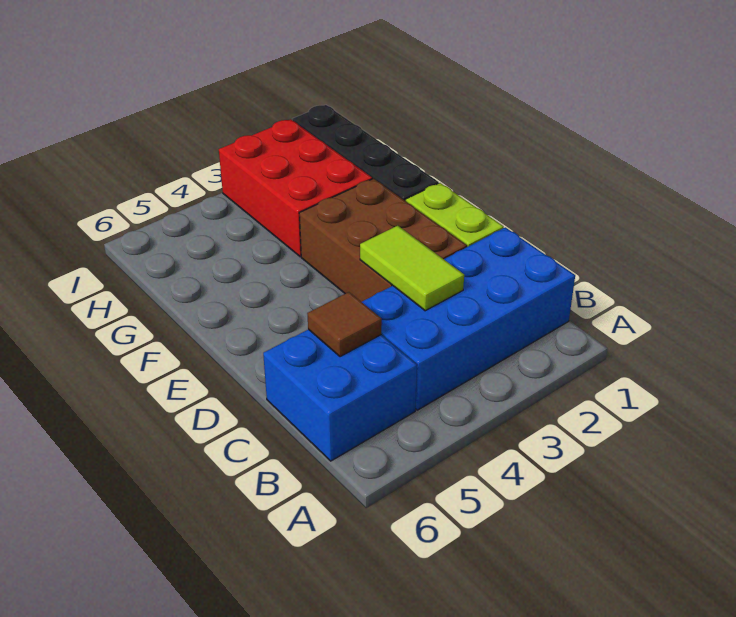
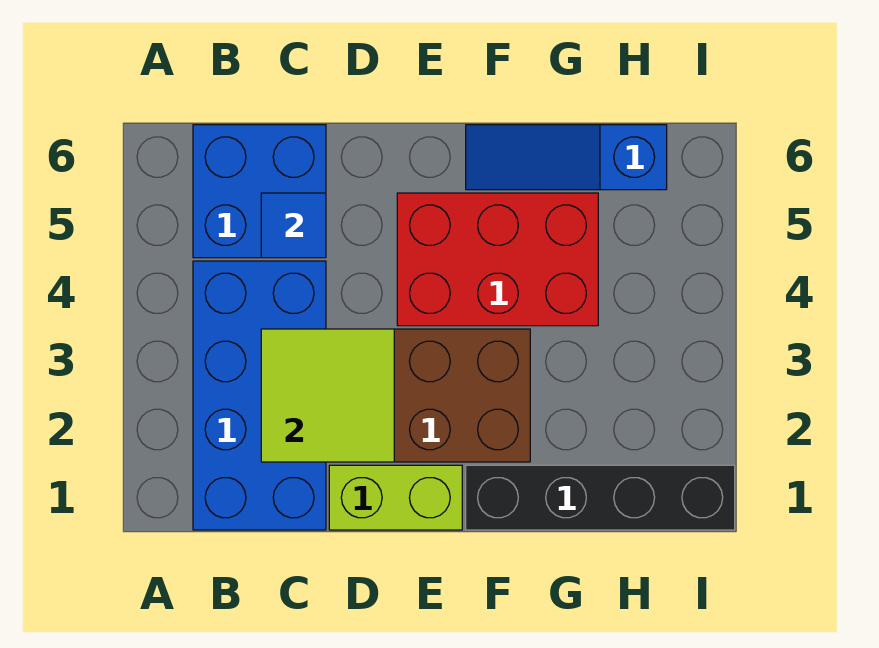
lime tile C3:D3 level 2 -> lime tile C2:D3 level 2
brown tile C5 level 2 -> blue tile C5 level 2
none -> blue slope F6:H6 level 1 top H
red brick G2:I3 level 1 -> red brick E4:G5 level 1

